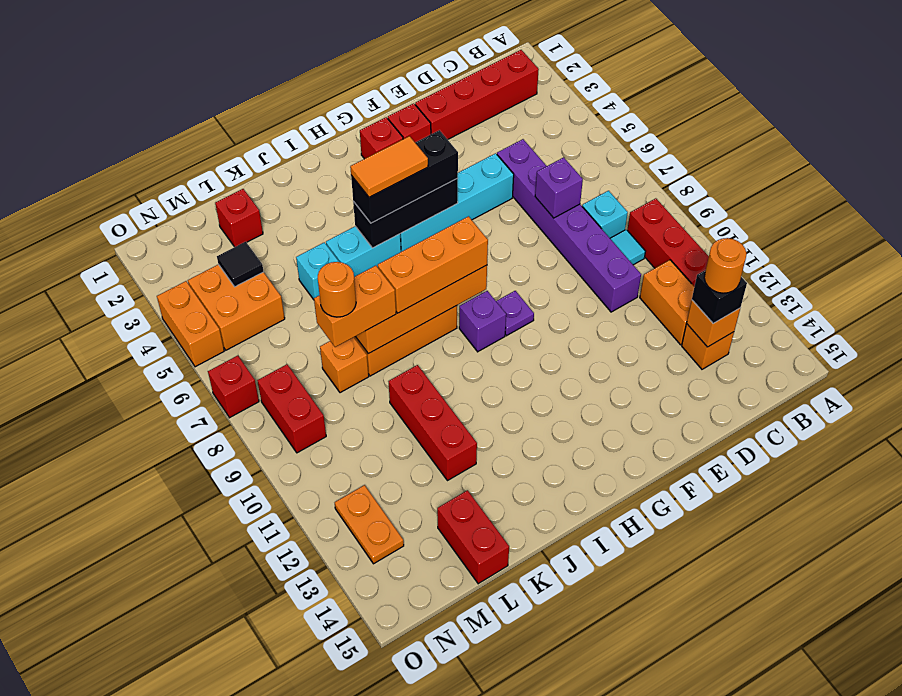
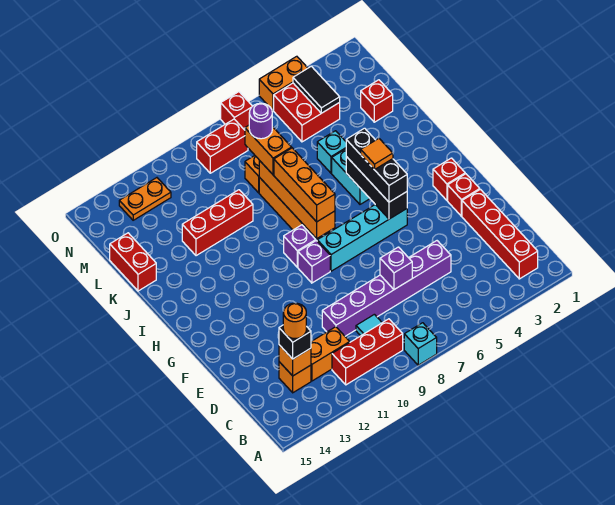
cyan brick C8 level 1 -> cyan brick A8 level 1
cyan brick E5:H5 level 1 -> cyan brick G5:G8 level 1
purple plate G9 level 1 -> purple brick G9 level 1
orange tile H5:I5 level 4 -> orange tile H5 level 4
orange round brick L8 level 4 -> purple round brick L8 level 4
red brick L14:L15 level 1 -> red brick K15:L15 level 1
orange brick M4:N5 level 1 -> red brick M4:N5 level 1
black tile M4 level 2 -> black tile M4:N4 level 2

